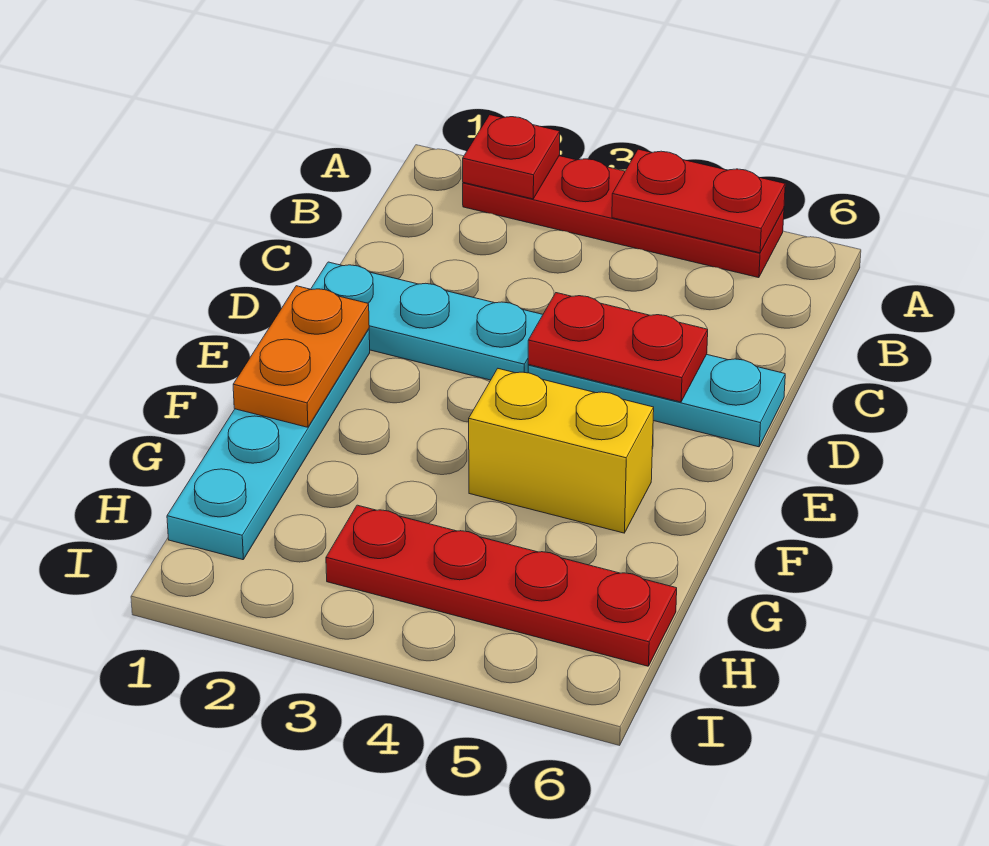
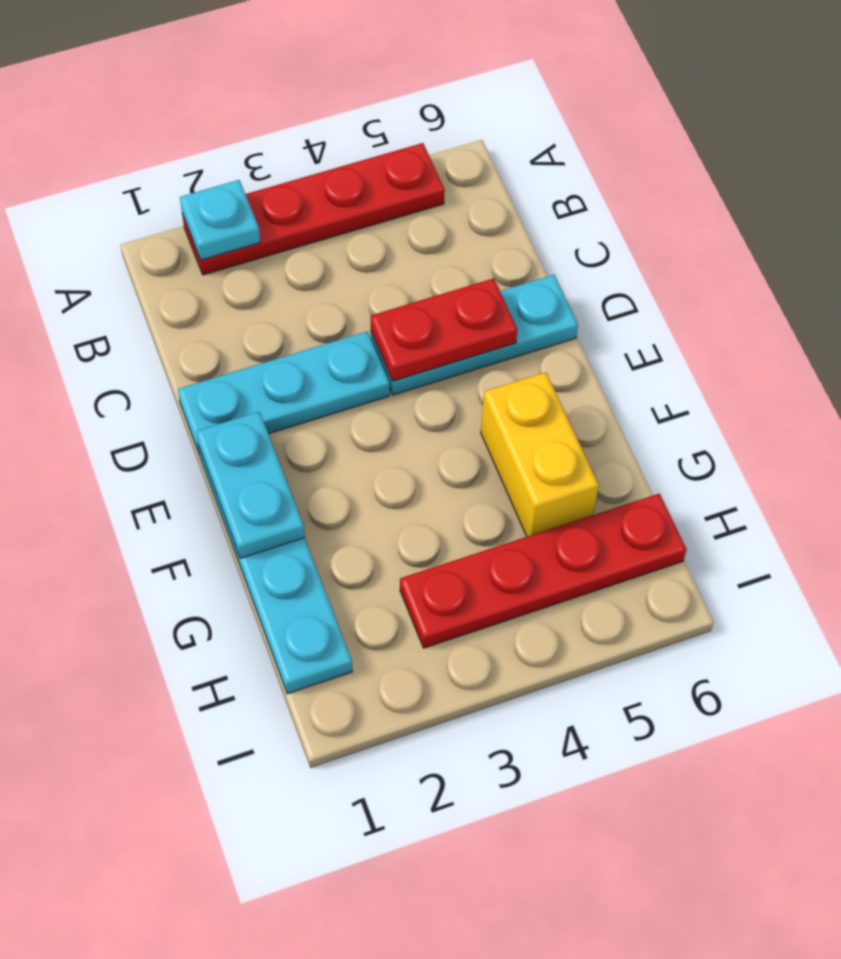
red plate A2 level 2 -> cyan plate A2 level 2
red plate A4:A5 level 2 -> none
orange plate E1:F1 level 2 -> cyan plate E1:F1 level 2
yellow brick F4:F5 level 1 -> yellow brick F5:G5 level 1

